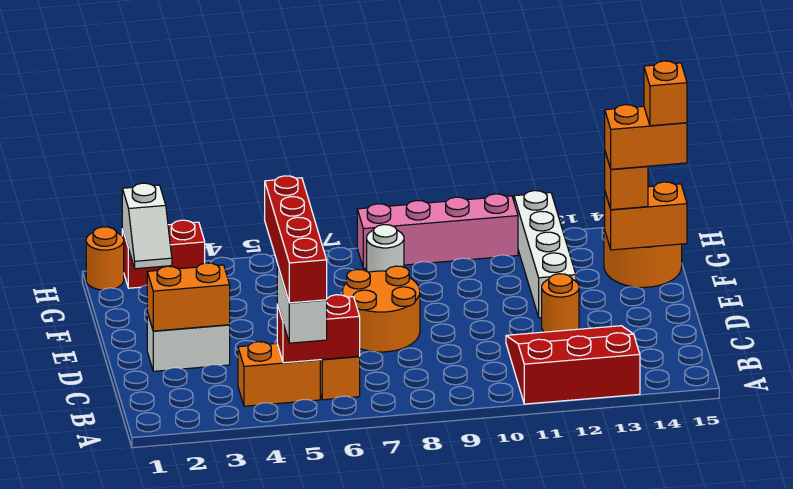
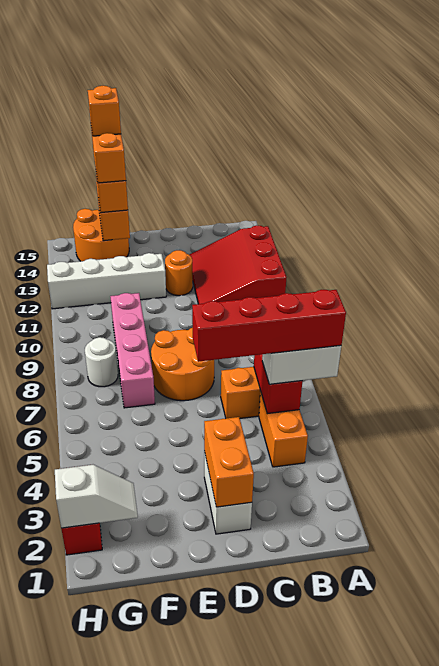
orange round brick H1 level 1 -> none
pink brick H8:H11 level 1 -> pink brick F7:F10 level 1

